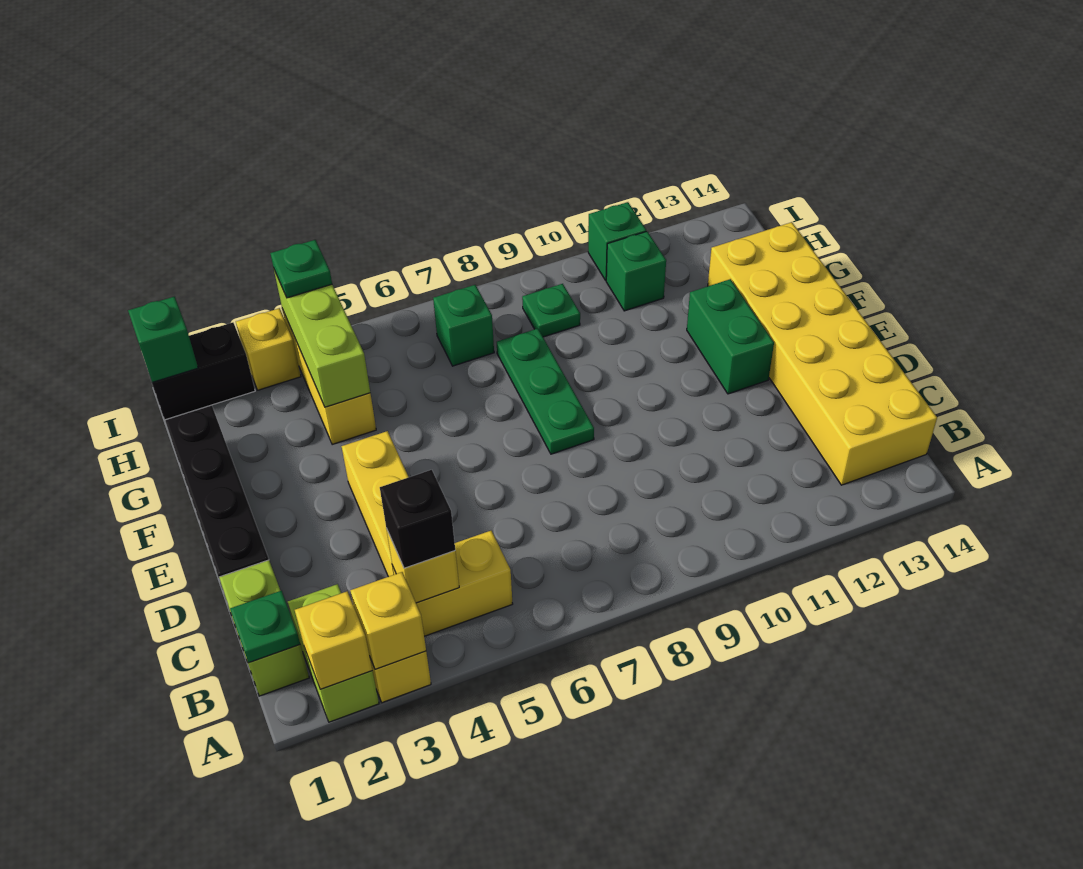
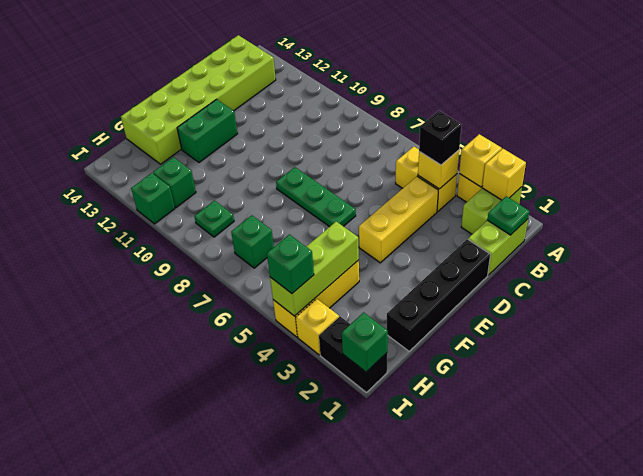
yellow brick B13:G14 level 1 -> lime brick B13:G14 level 1
green plate E8:G8 level 1 -> green plate E6:E8 level 1
green plate I4 level 3 -> green brick I4 level 3

